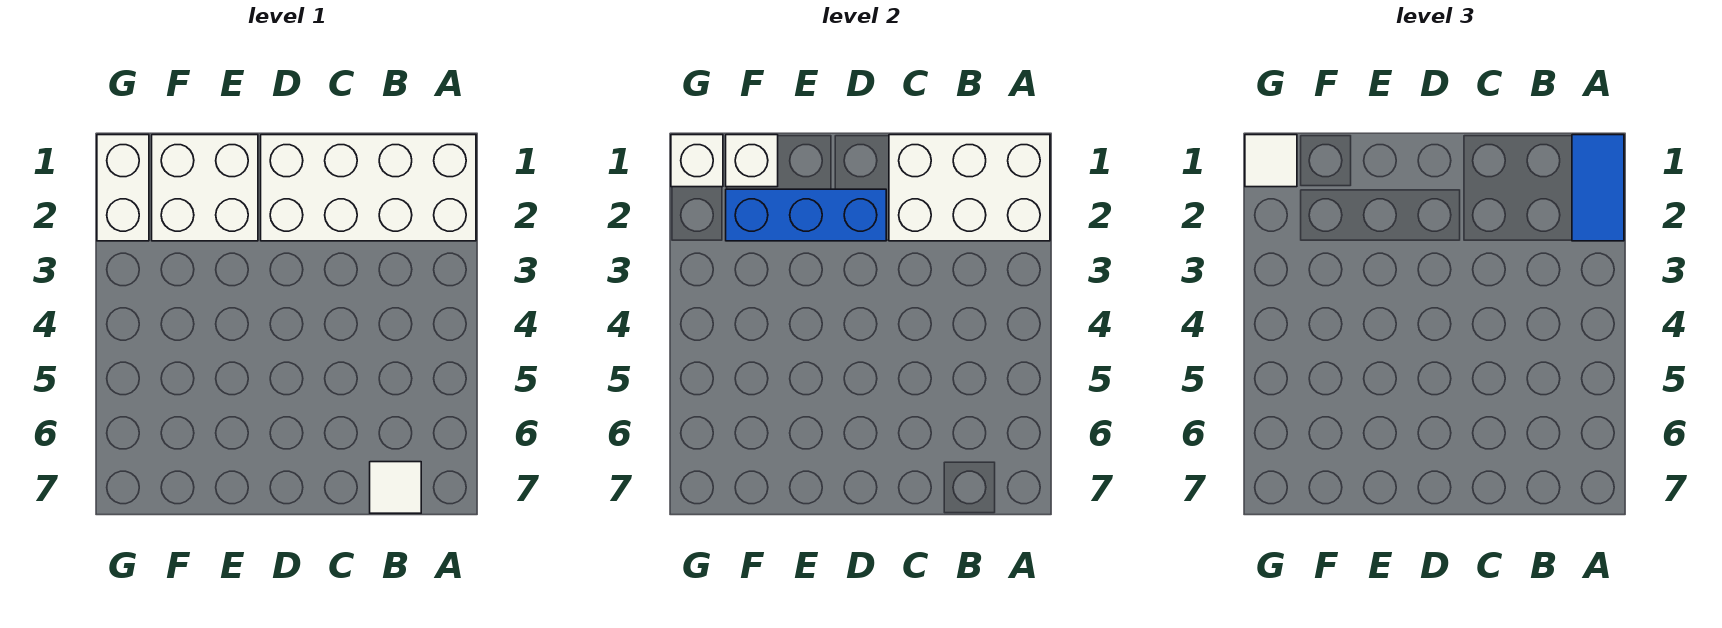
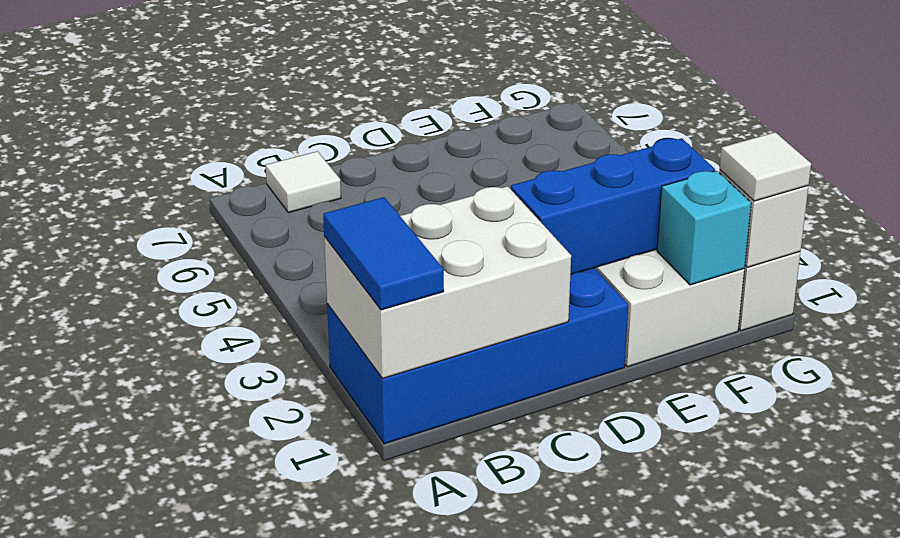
white brick A1:D2 level 1 -> blue brick A1:D2 level 1
white brick F1 level 2 -> cyan brick F1 level 2

